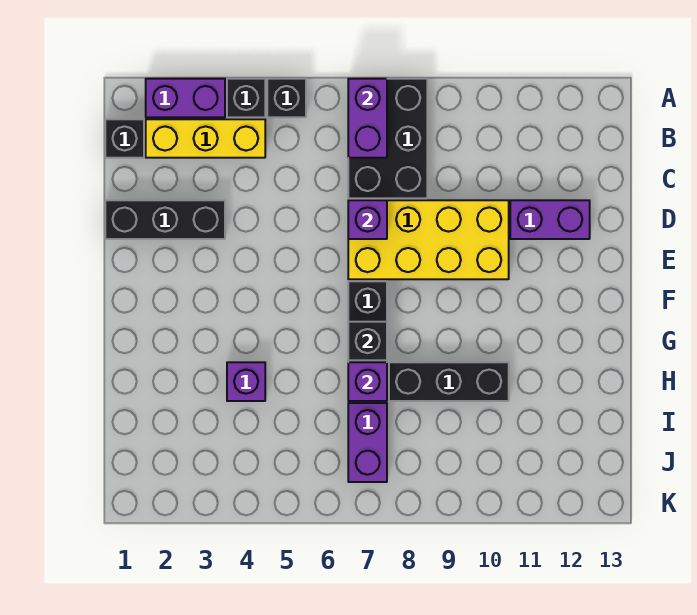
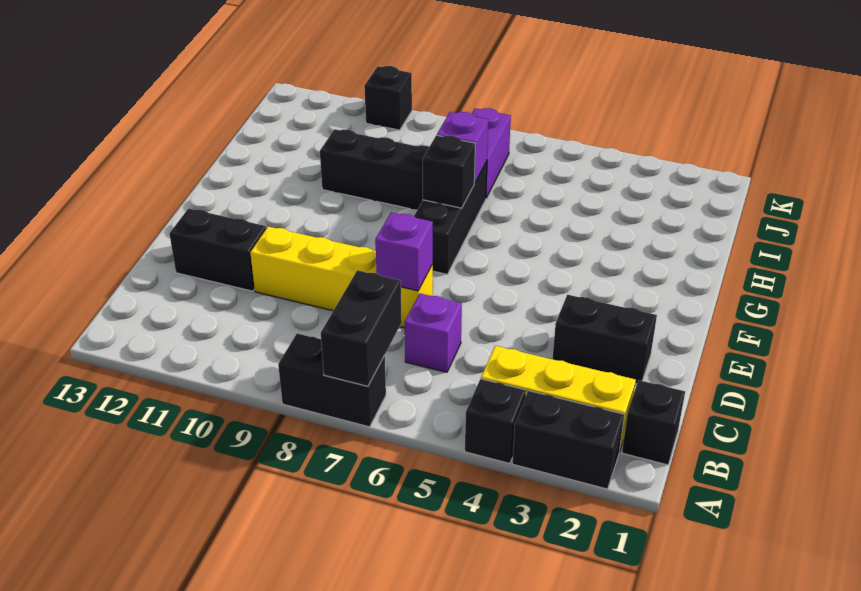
purple brick A2:A3 level 1 -> black brick A2:A3 level 1
black brick A5 level 1 -> black brick K10 level 1
black brick A7:C8 level 1 -> black brick A7:A8 level 1
purple brick A7:B7 level 2 -> black brick A7:B7 level 2
black brick D1:D3 level 1 -> black brick D2:D3 level 1
yellow brick D7:E10 level 1 -> yellow brick D7:D10 level 1
purple brick D11:D12 level 1 -> black brick D11:D12 level 1
purple brick H4 level 1 -> purple brick C6 level 1

